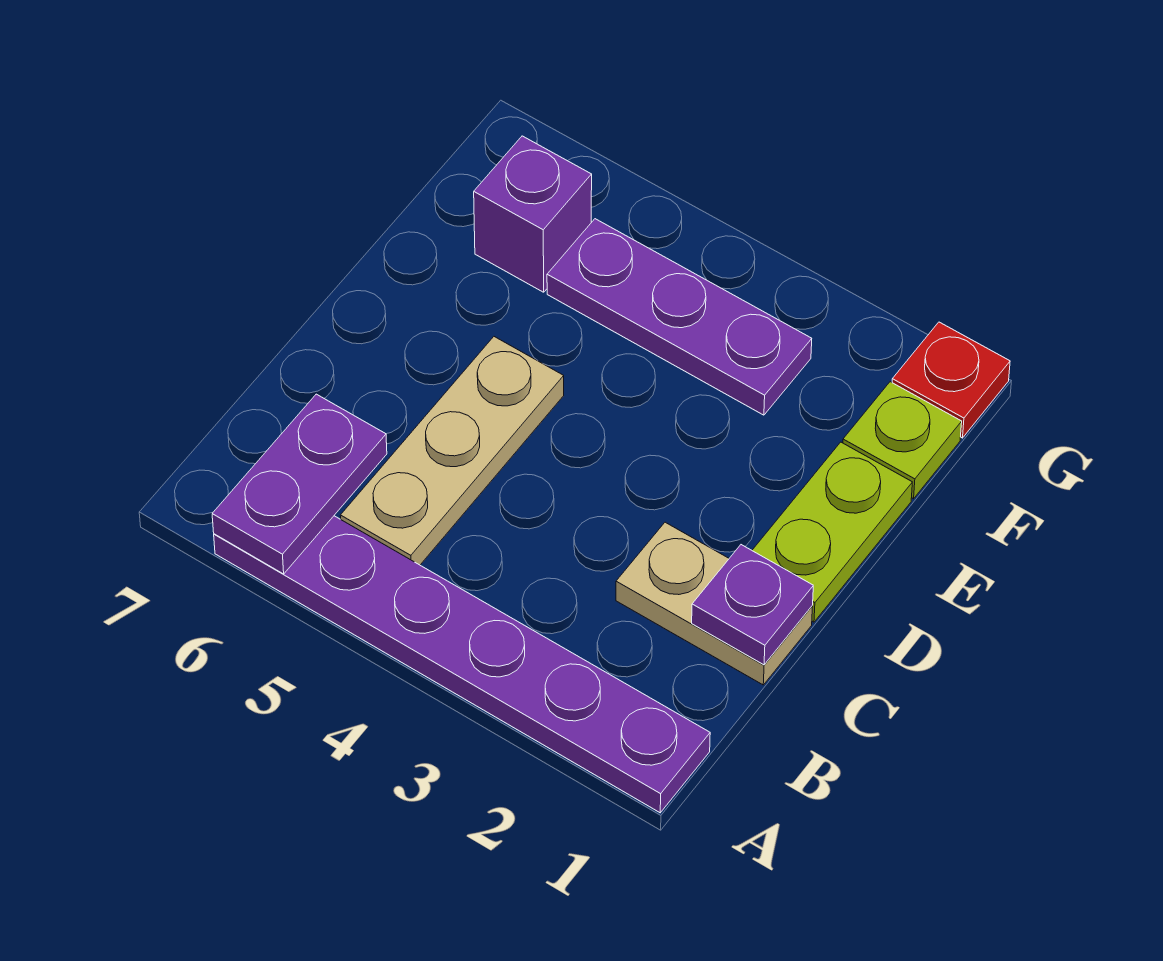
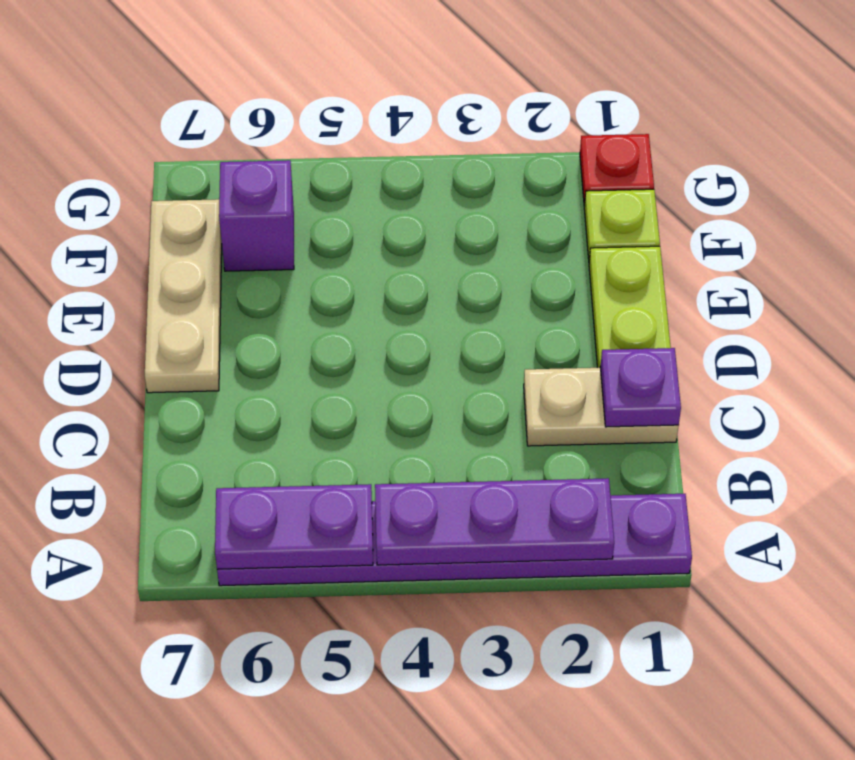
purple plate A6:B6 level 2 -> purple plate A5:A6 level 2
tan plate B5:D5 level 1 -> tan plate D7:F7 level 1
purple plate F3:F5 level 1 -> purple plate A2:A4 level 2

